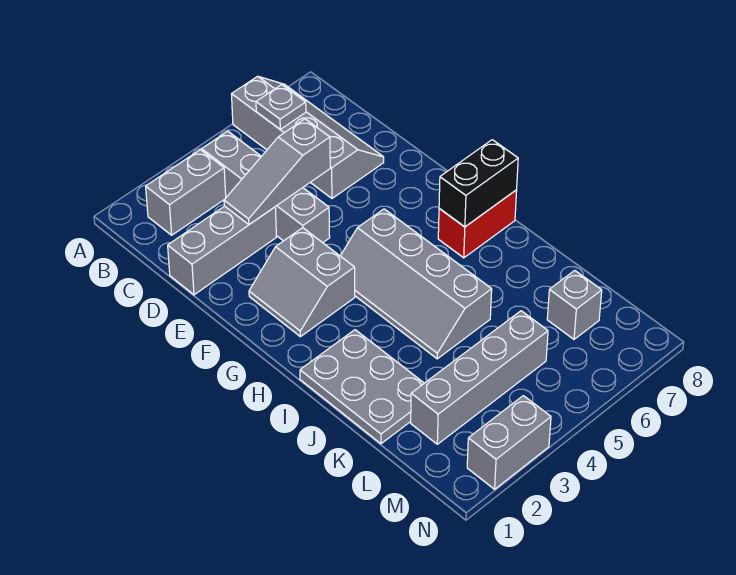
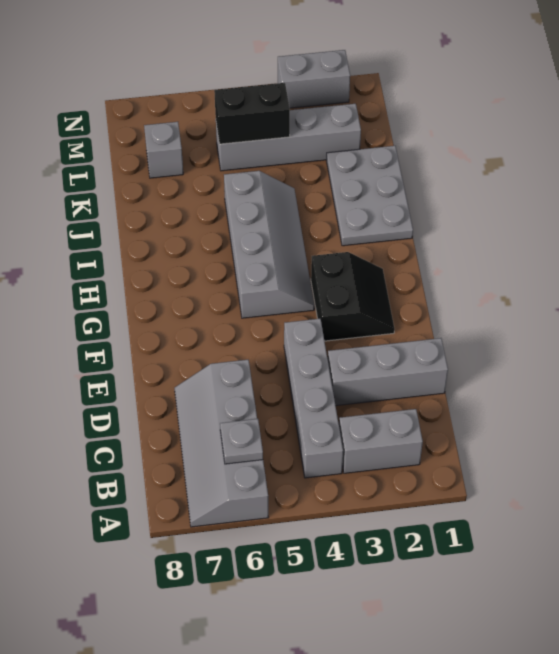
grey slope D3:D5 level 2 top 5 -> none
grey slope F2:G3 level 1 top 3 -> black slope F2:G3 level 1 top 3
red brick H7:H8 level 1 -> none
black brick H7:H8 level 2 -> black brick L4:L5 level 2

